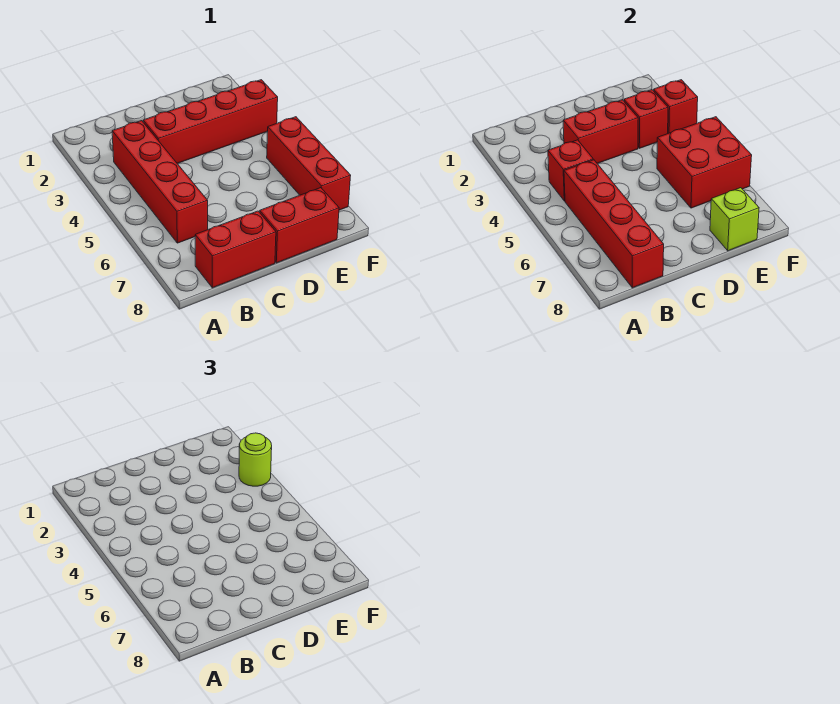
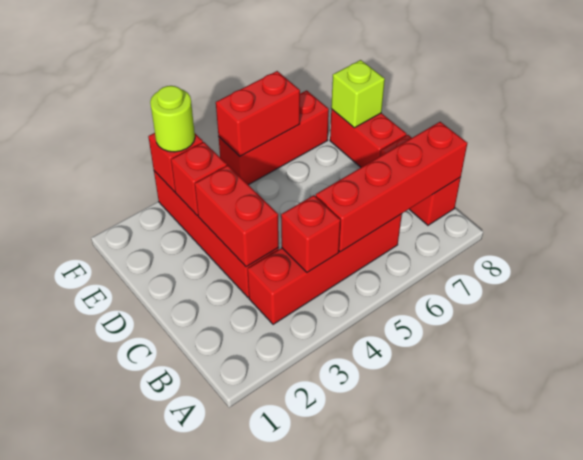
red brick E5:F6 level 2 -> red brick F5:F6 level 2

